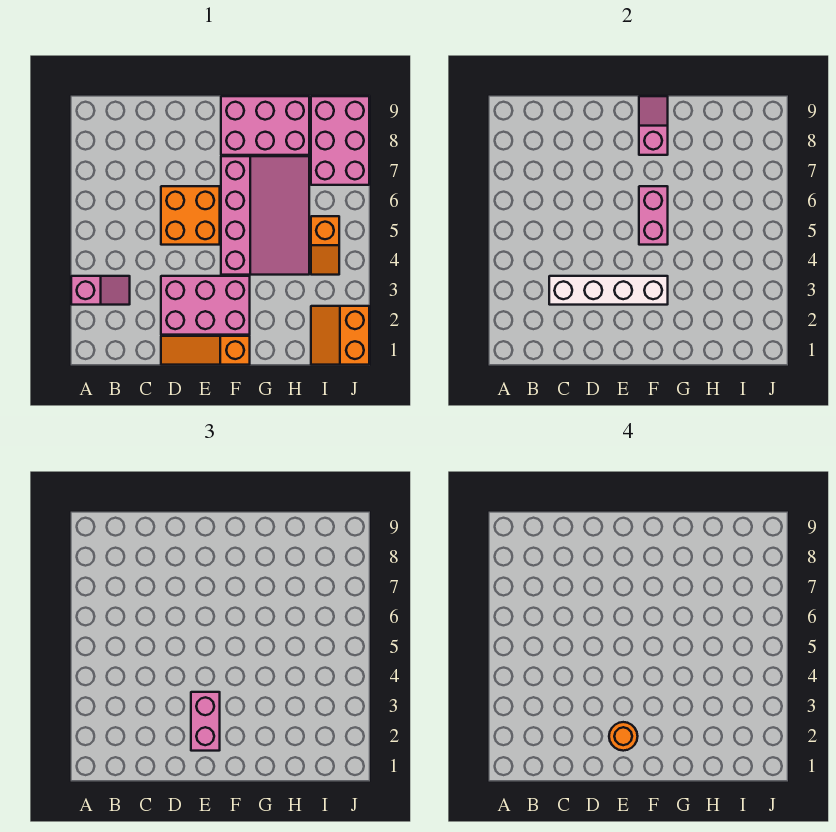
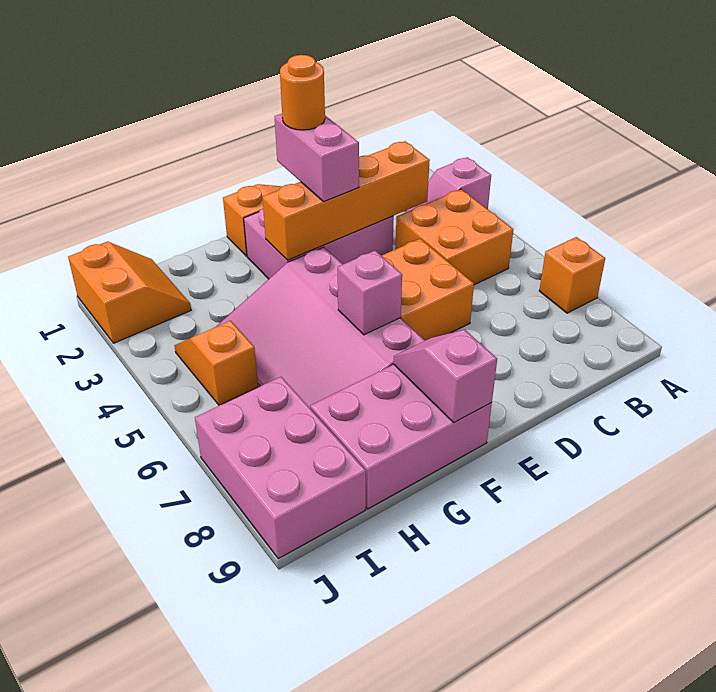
none -> orange brick A7 level 1
none -> orange brick B4:C5 level 1
white brick C3:F3 level 2 -> orange brick C3:F3 level 2
pink brick F5:F6 level 2 -> pink brick F6 level 2
pink slope F8:F9 level 2 top 8 -> pink slope F8:F9 level 2 top 9

